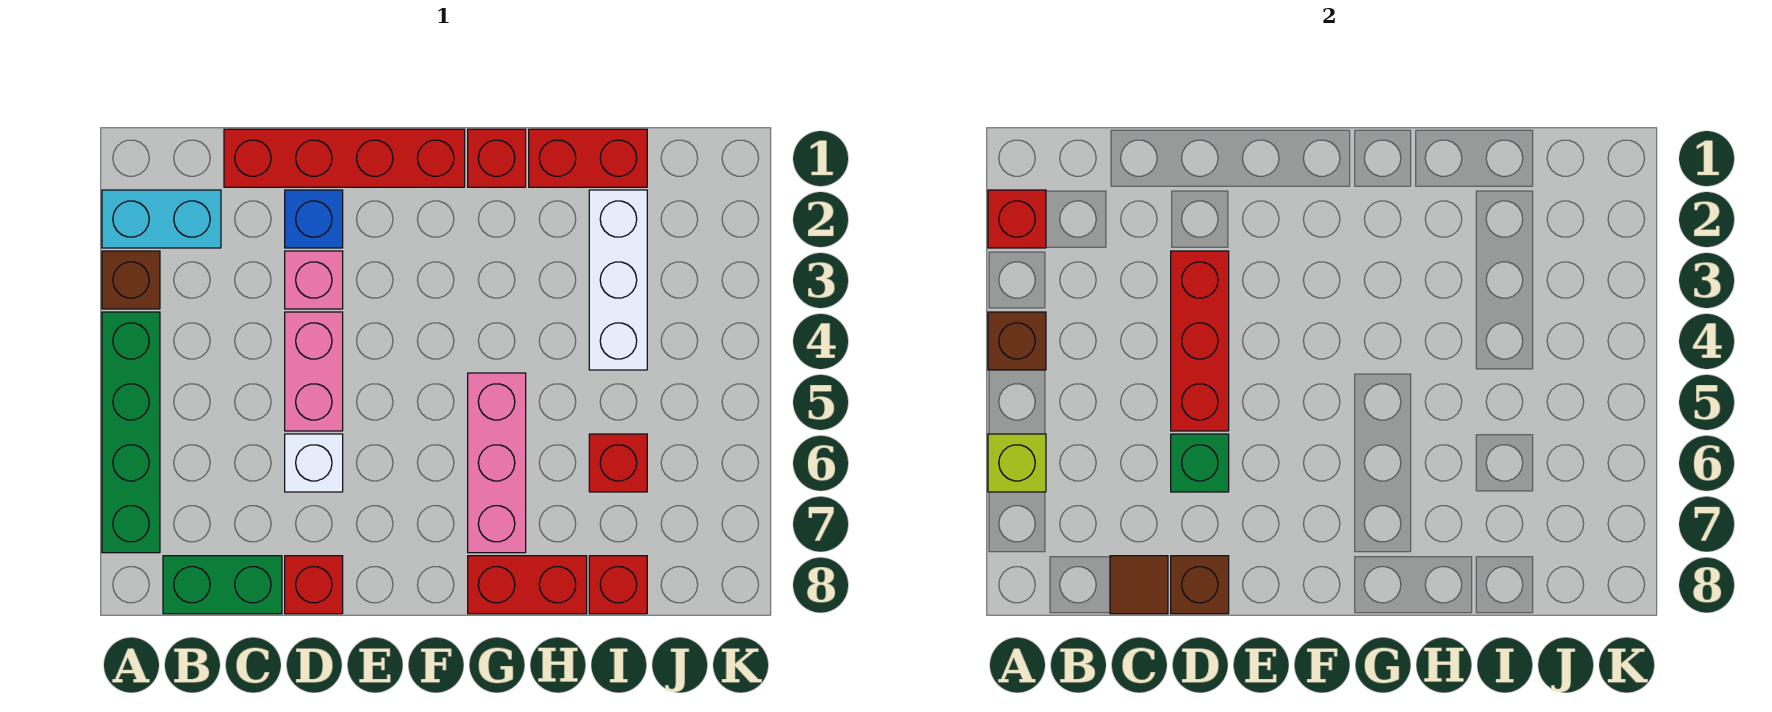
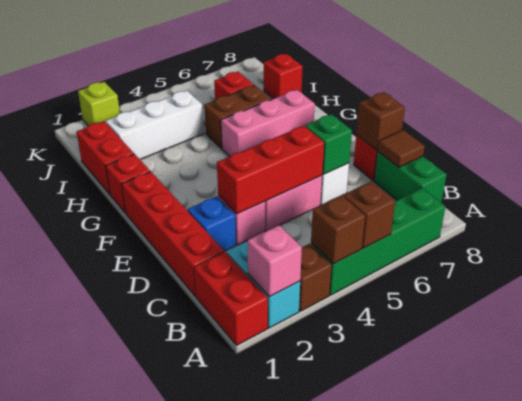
red brick A2 level 2 -> pink brick A2 level 2
none -> brown brick A5 level 2
lime brick A6 level 2 -> lime brick K2 level 1
red brick G8:H8 level 1 -> red brick A1:B1 level 1
none -> brown brick H5:H6 level 1

